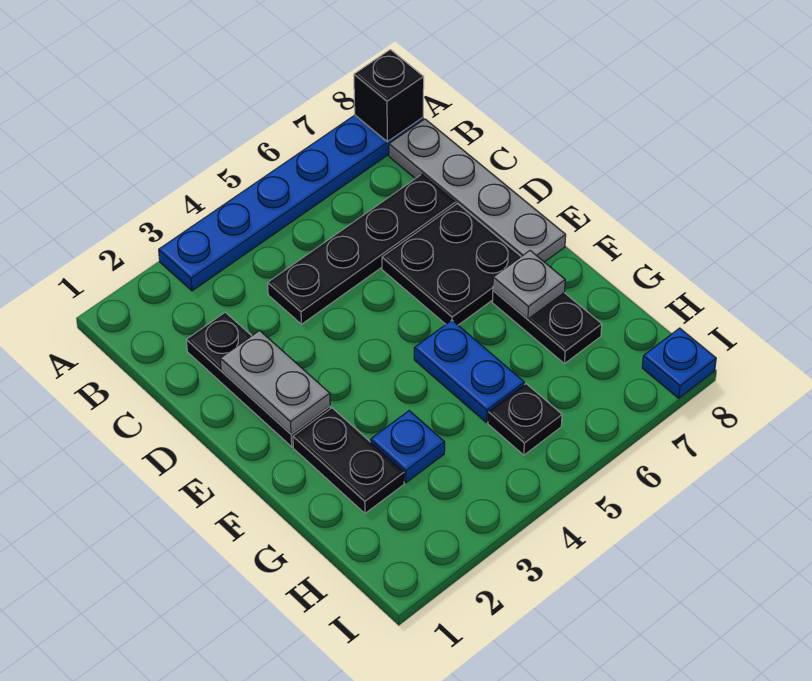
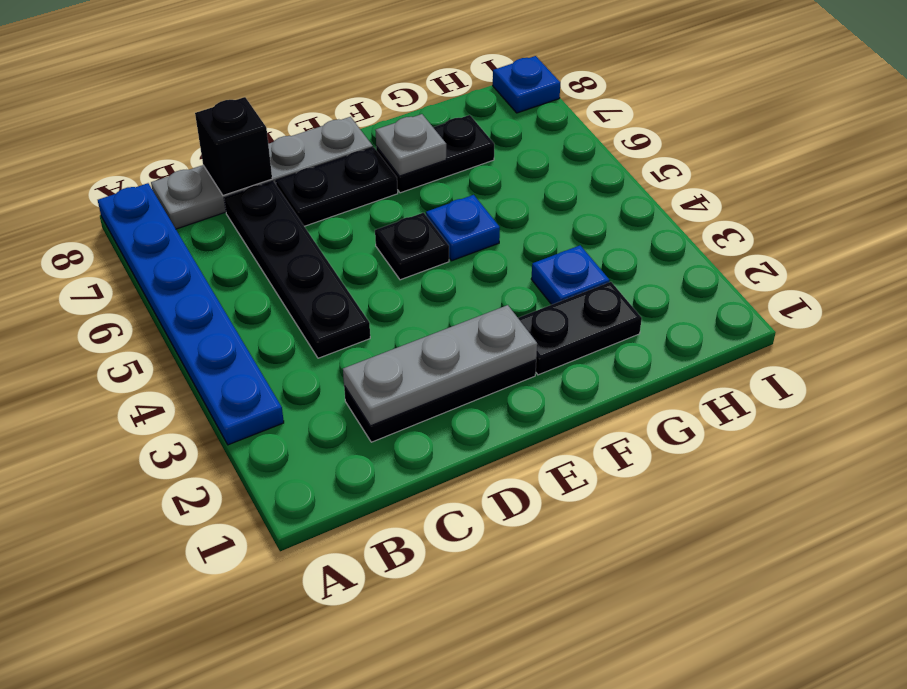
black brick A8 level 2 -> black brick C8 level 2
grey plate D2:E2 level 2 -> grey plate C2:E2 level 2
black plate D6:E7 level 1 -> black plate D7:E7 level 1
blue plate F5:G5 level 1 -> blue plate F5 level 1
black plate H5 level 1 -> black plate E5 level 1

